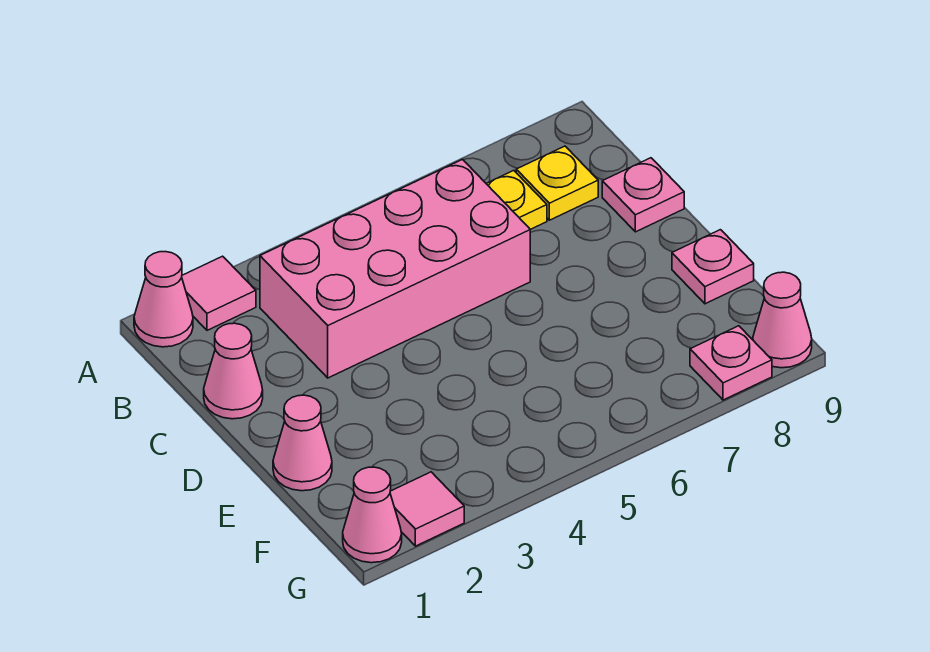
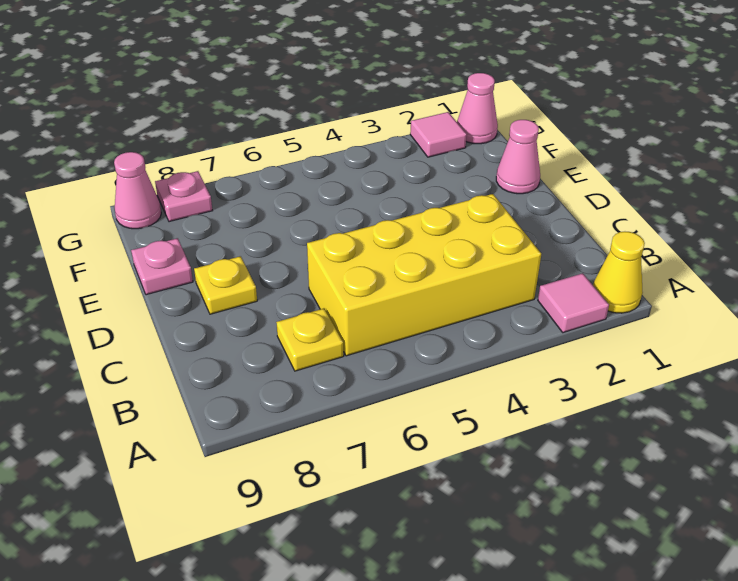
pink cone A1 level 1 -> yellow cone A1 level 1
pink brick B3:C6 level 1 -> yellow brick B3:C6 level 1
yellow plate B8 level 1 -> yellow plate D8 level 1
pink cone C1 level 1 -> none
pink plate C9 level 1 -> none

